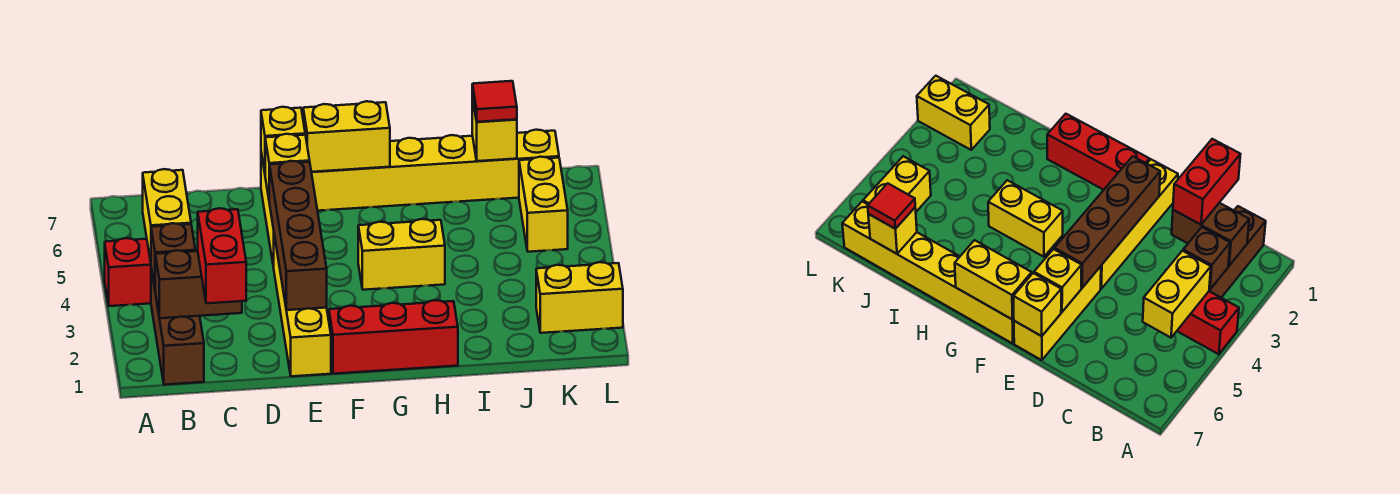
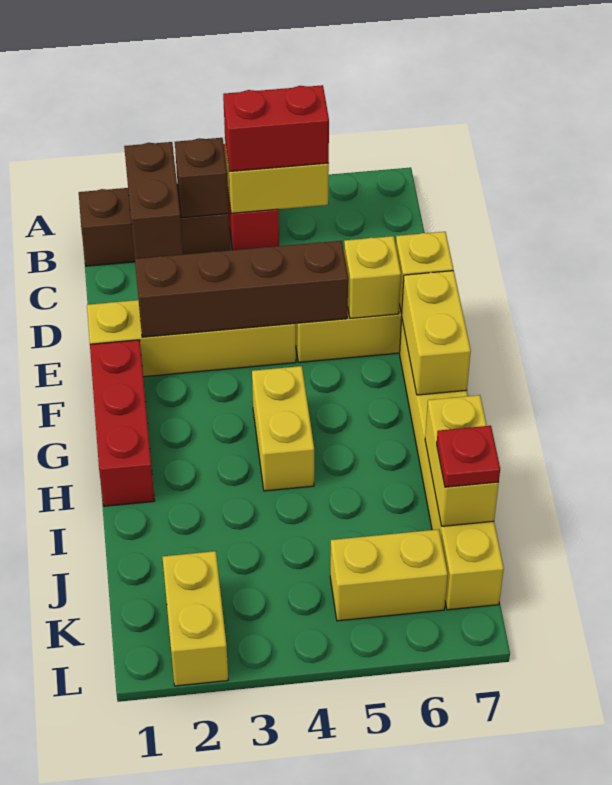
red brick C1:C2 level 3 -> red brick B4:B5 level 3
yellow brick J7 level 2 -> yellow brick I7:J7 level 2
red tile J7 level 3 -> red plate J7 level 3

